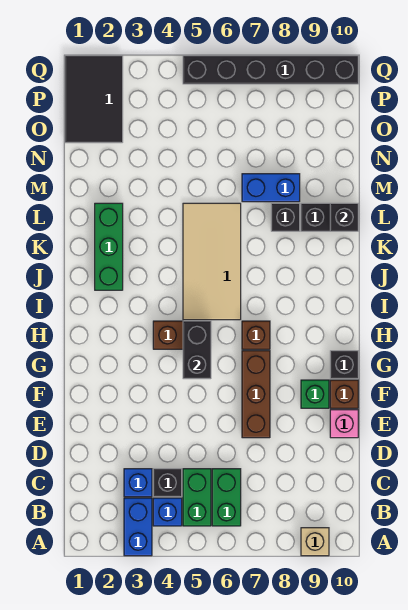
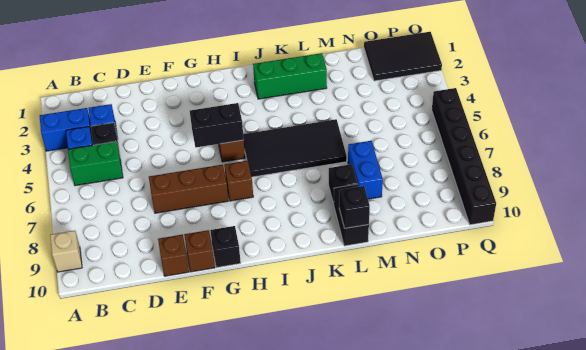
green brick B6:C6 level 1 -> none
pink brick E10 level 1 -> brown brick E10 level 1
green brick F9 level 1 -> none
tan tile I5:L6 level 1 -> black tile I5:L6 level 1

